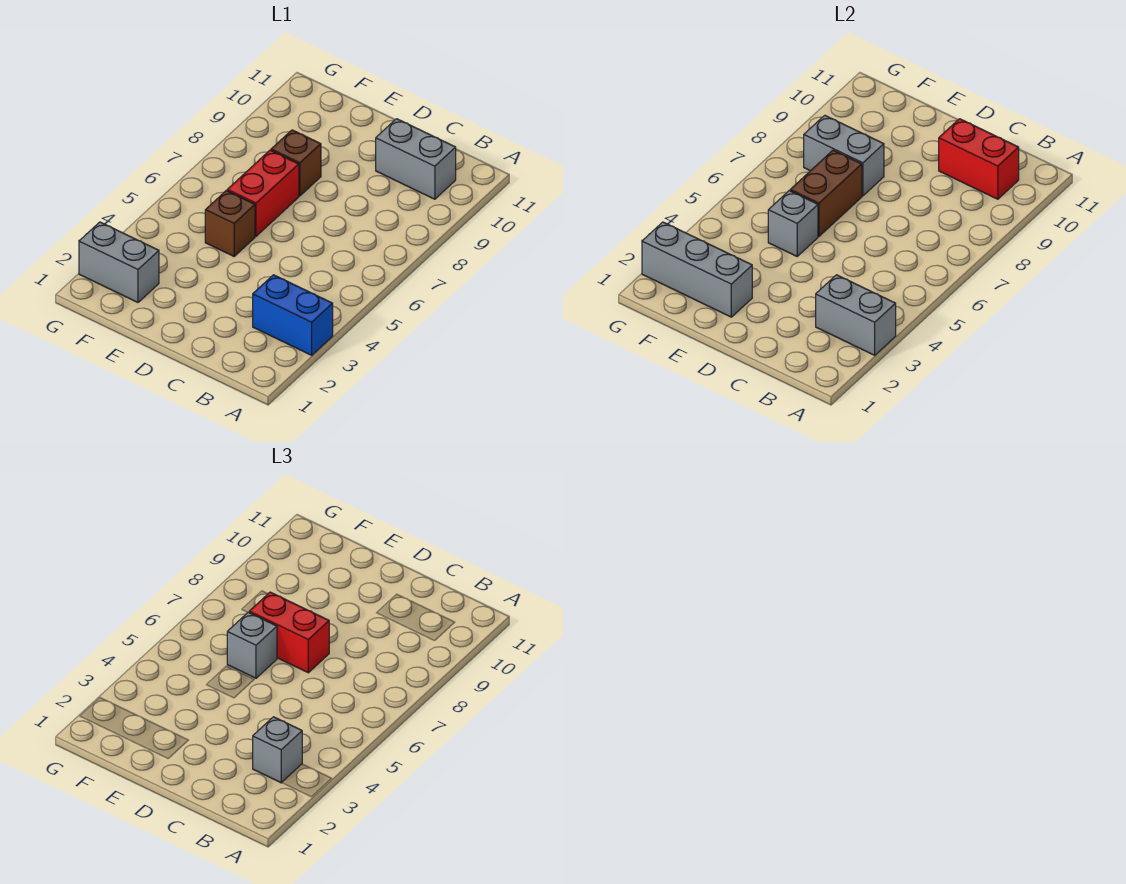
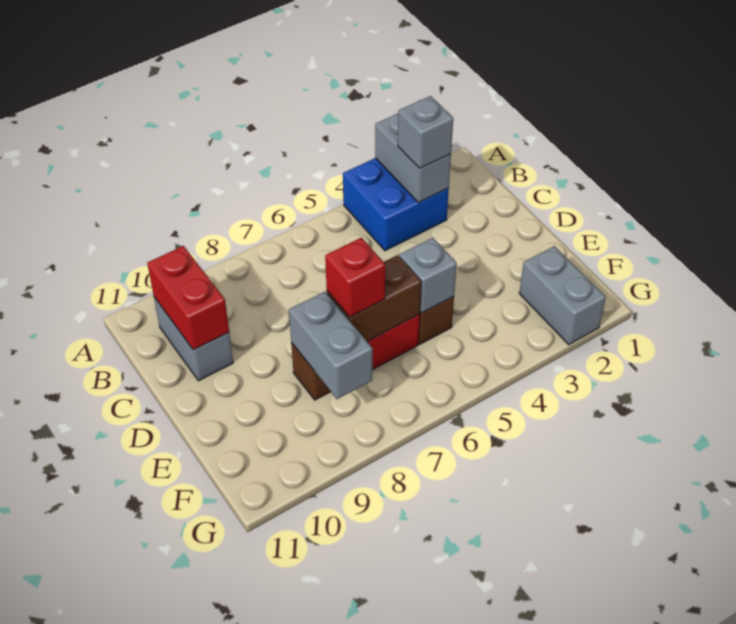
blue brick A3:B3 level 1 -> blue brick A3:B4 level 1
red brick D7:E7 level 3 -> red brick E7 level 3
grey brick E2:G2 level 2 -> none
grey brick E6 level 3 -> none

